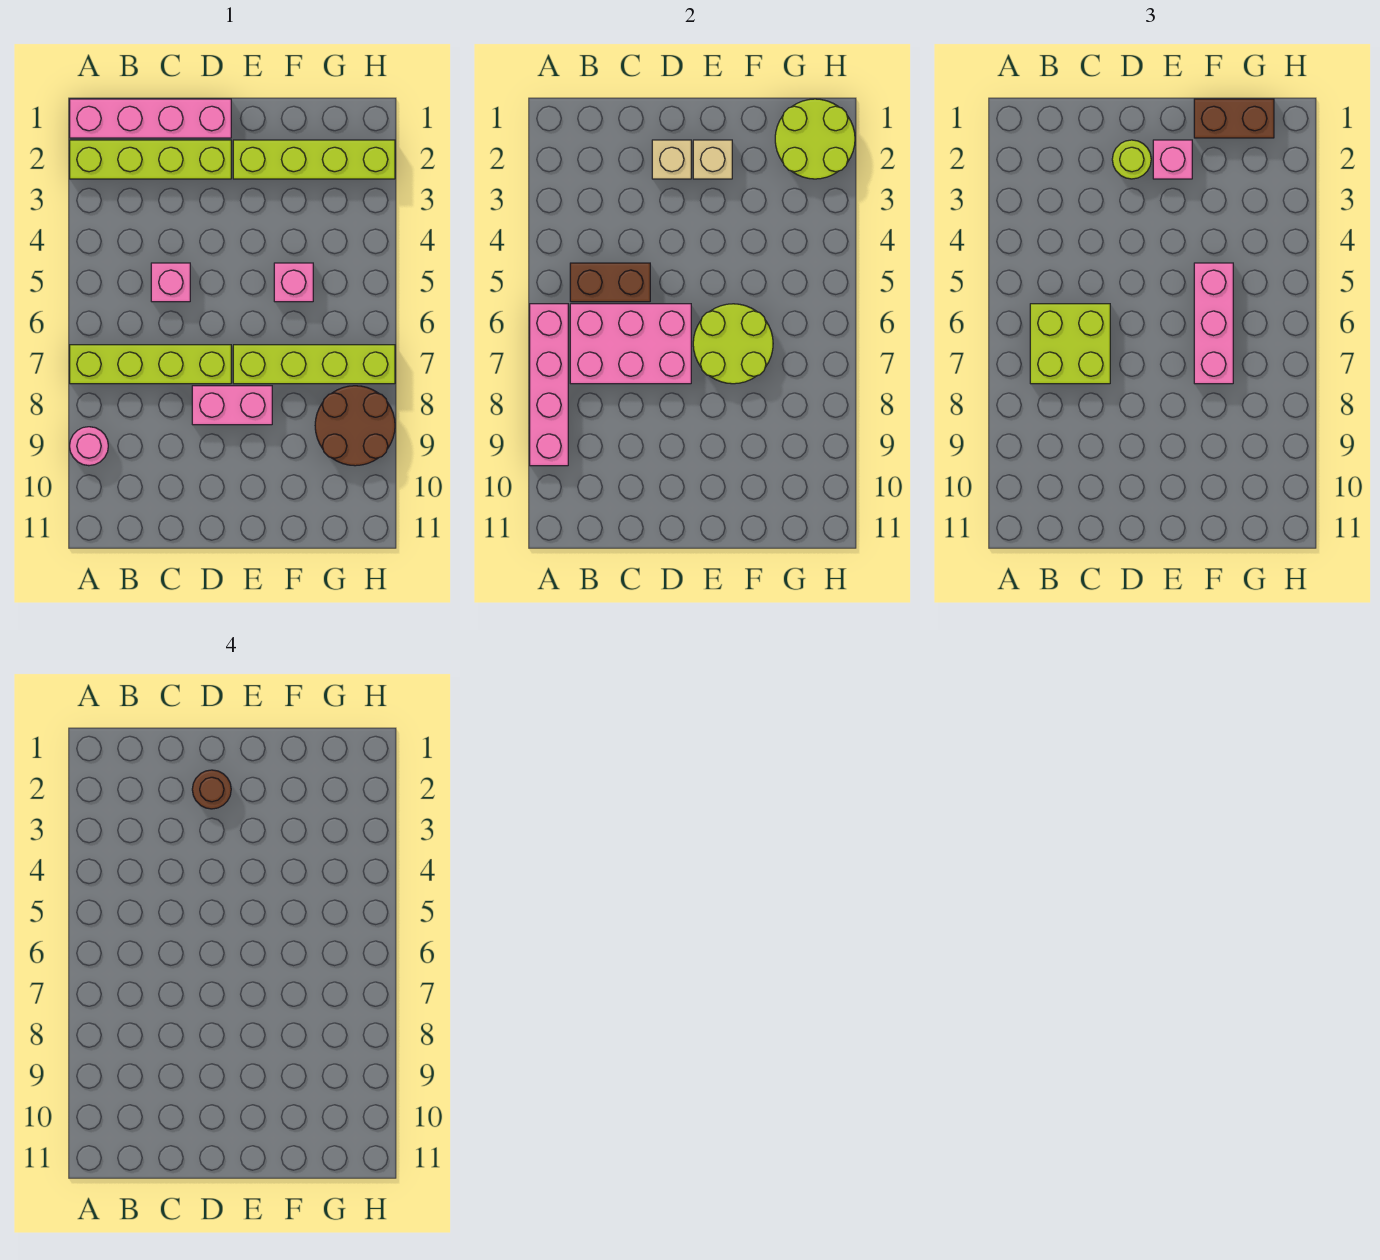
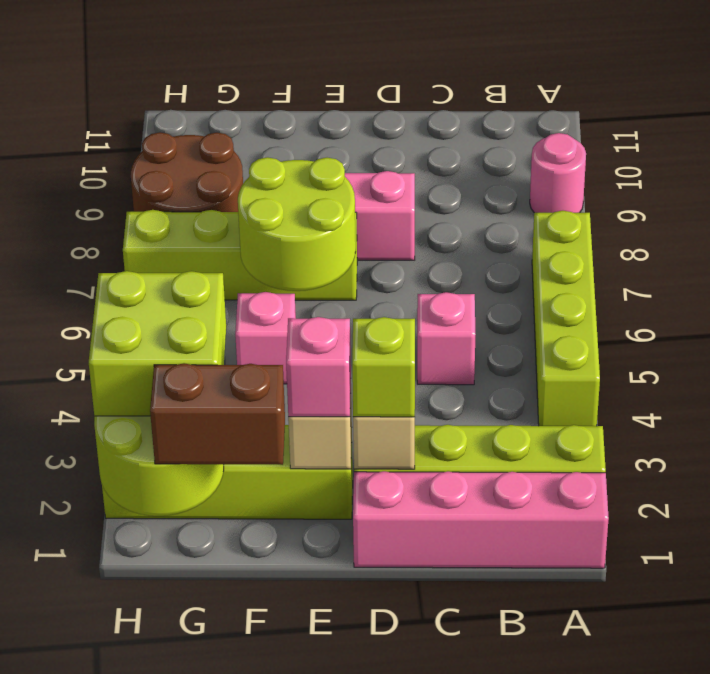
pink brick A6:A9 level 2 -> none
lime brick A7:D7 level 1 -> lime brick A4:A7 level 1
brown brick B5:C5 level 2 -> none
pink brick B6:D7 level 2 -> none
lime brick B6:C7 level 3 -> lime brick G2:H3 level 3
lime round brick D2 level 3 -> lime brick D2 level 3
brown round brick D2 level 4 -> none
pink brick F5:F7 level 3 -> none

